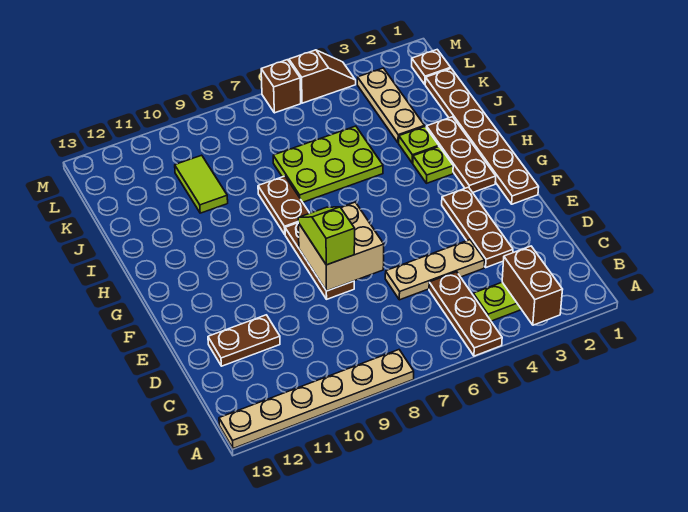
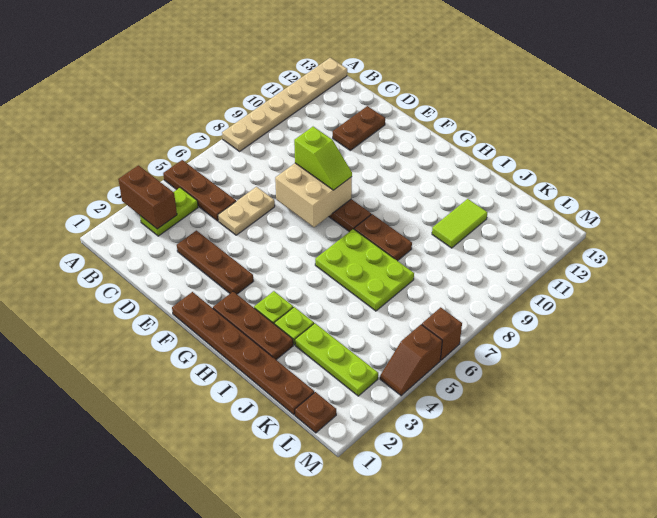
tan plate D4:D6 level 1 -> tan plate D5:D6 level 1
lime plate I5:J7 level 1 -> lime plate H6:J7 level 1
tan plate J3:L3 level 1 -> lime plate J3:L3 level 1
lime tile J10:K10 level 1 -> lime tile J10:J11 level 1

